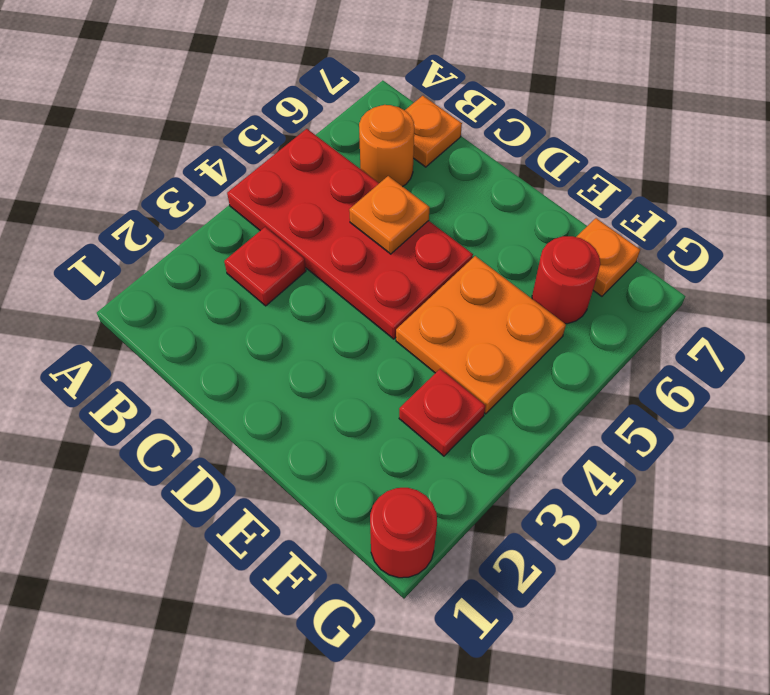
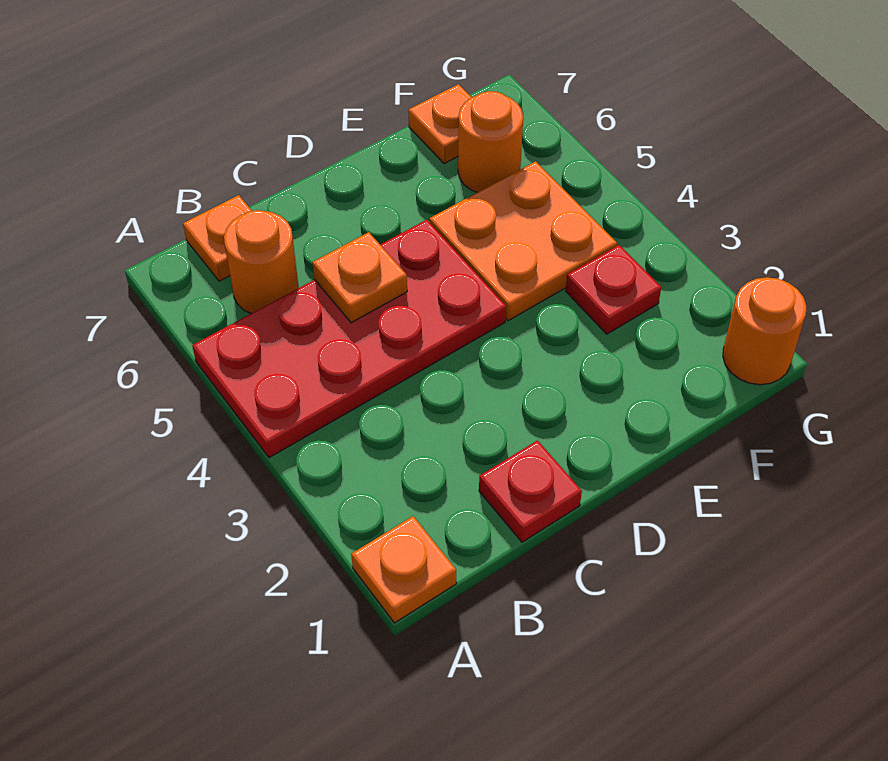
none -> orange plate A1 level 1
red plate B3 level 1 -> red plate C1 level 1
red round brick F6 level 1 -> orange round brick F6 level 1
red round brick G1 level 1 -> orange round brick G1 level 1

